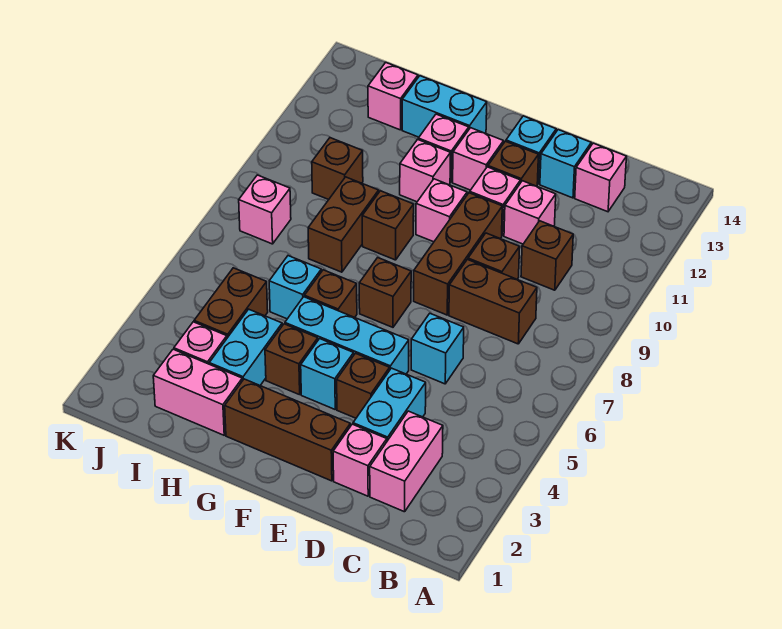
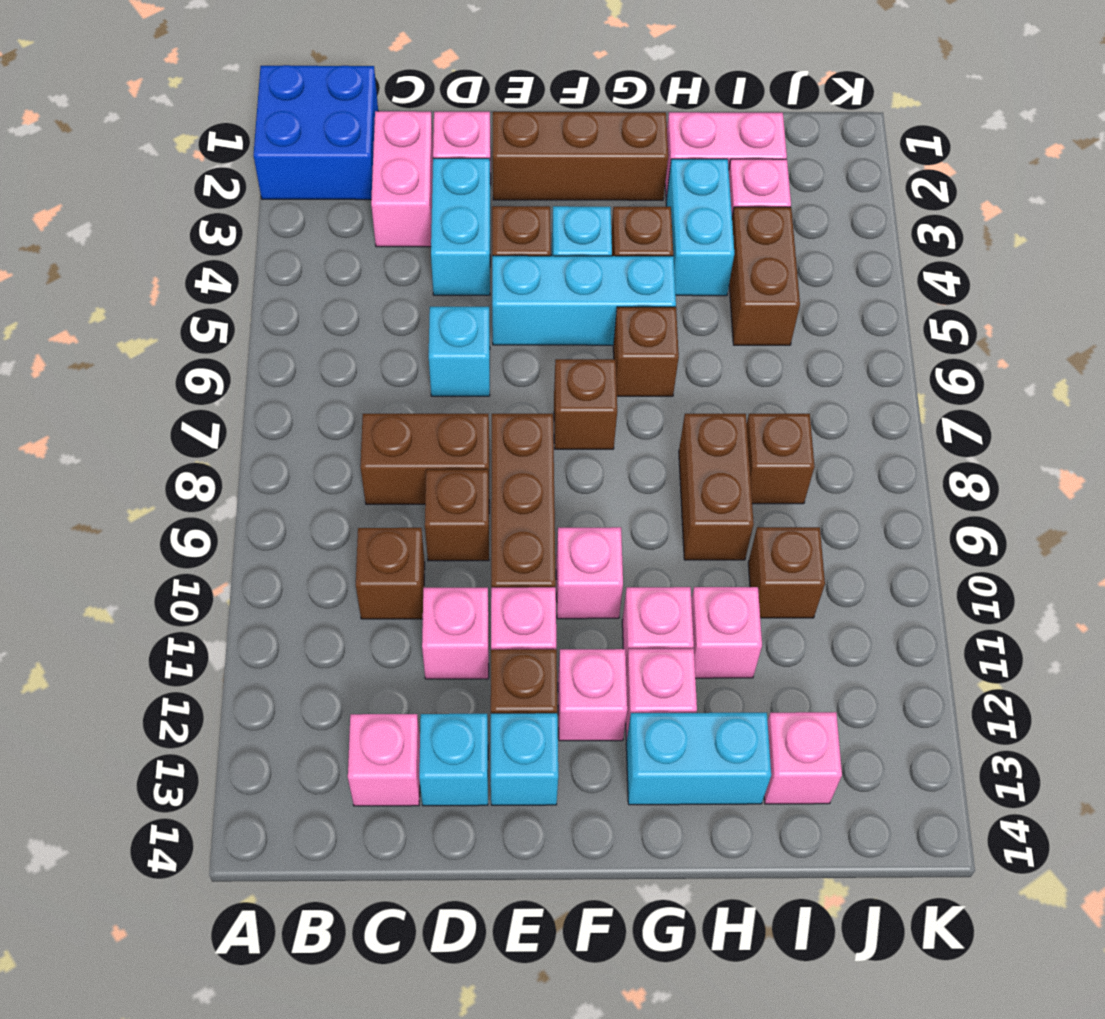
none -> blue brick A1:B2 level 1
brown brick G9 level 1 -> brown brick I8 level 1
cyan brick H6 level 1 -> none
pink brick J8 level 1 -> pink brick H11 level 1

